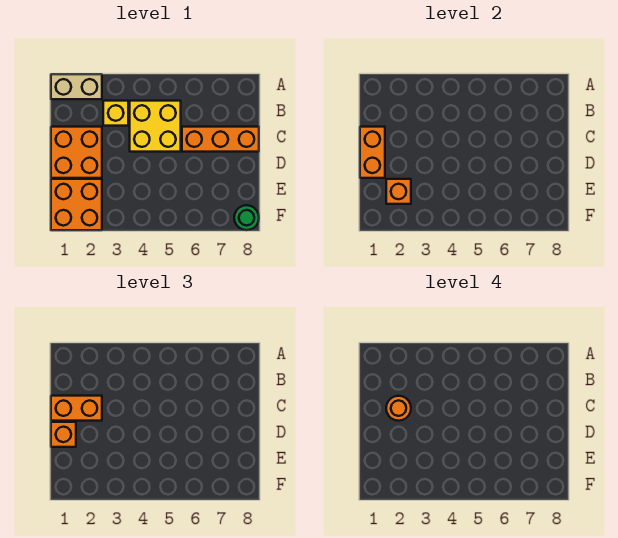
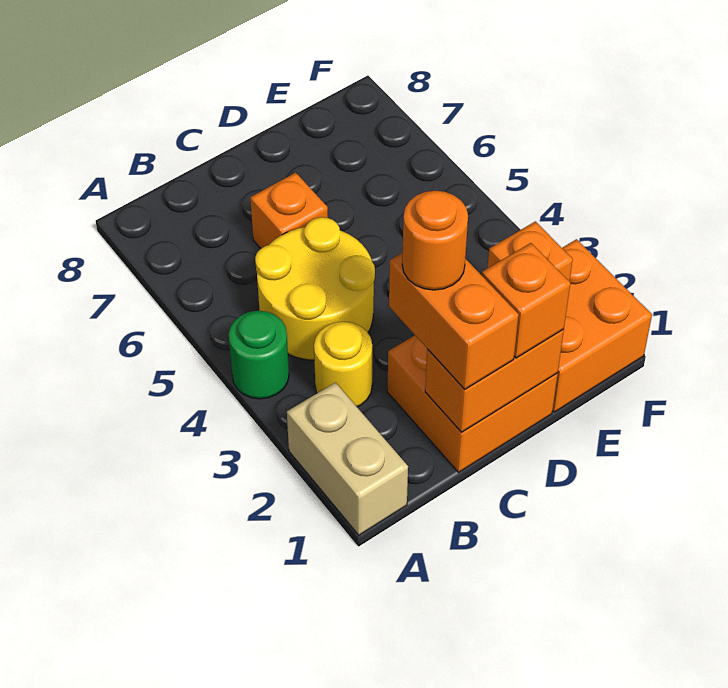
yellow brick B3 level 1 -> yellow round brick B3 level 1
yellow brick B4:C5 level 1 -> yellow round brick B4:C5 level 1
orange brick C6:C8 level 1 -> orange brick C6 level 1
green round brick F8 level 1 -> green round brick A4 level 1

